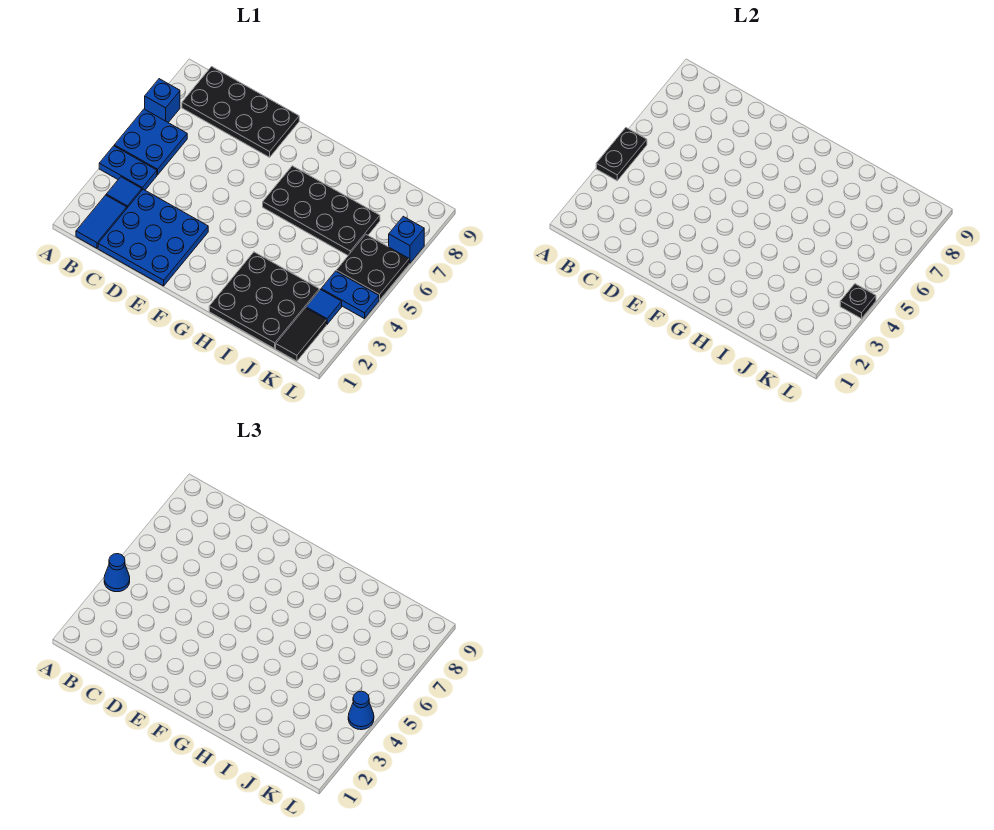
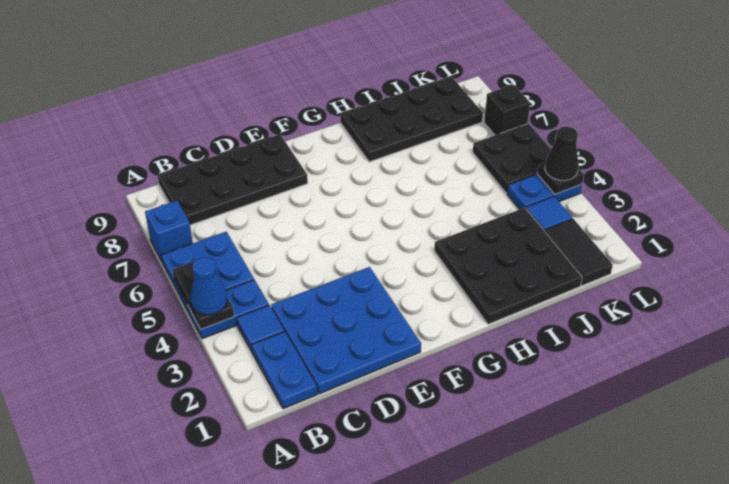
blue tile B1:B2 level 1 -> blue plate B1:B2 level 1
black plate G6:J7 level 1 -> black plate H8:K9 level 1
blue cone L4 level 3 -> black cone L4 level 3
blue brick L7 level 1 -> black brick L7 level 1

